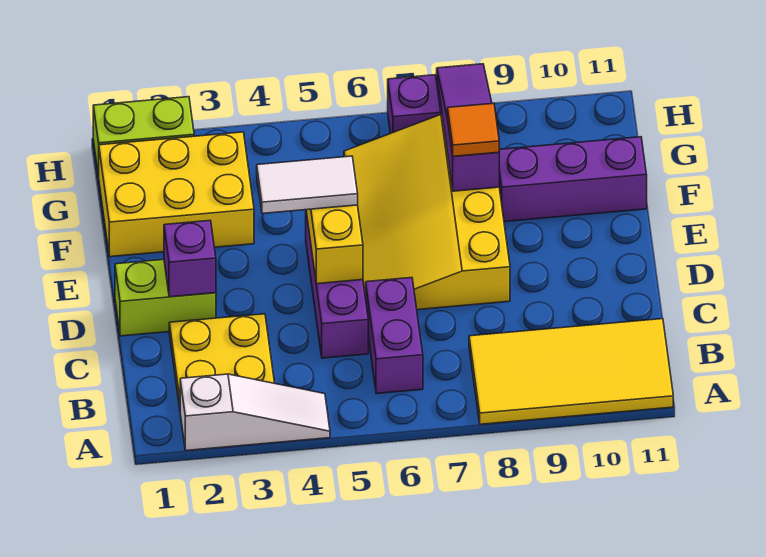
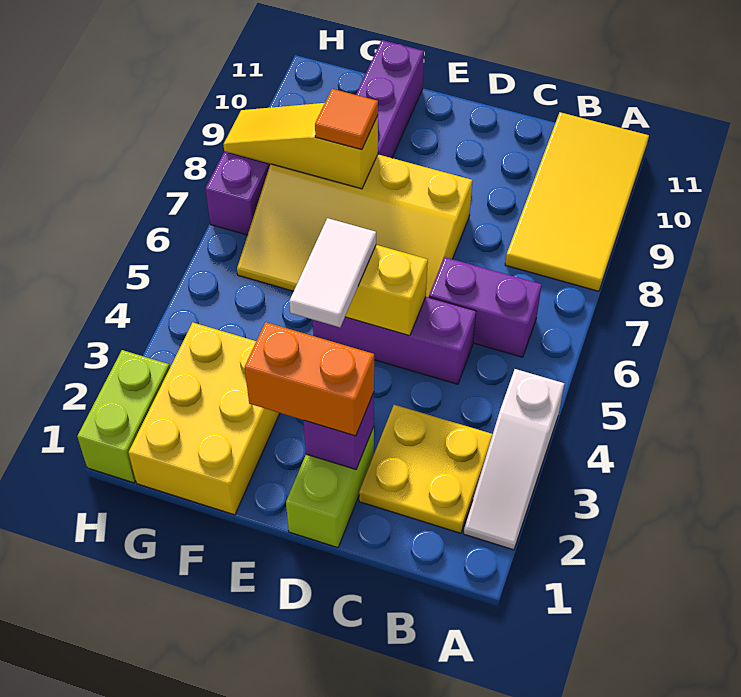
white slope A2:A4 level 1 top 2 -> white slope A2:A4 level 1 top 4
none -> orange brick D2:E2 level 3
purple slope F8:H8 level 2 top F -> yellow slope F8:H8 level 2 top F

